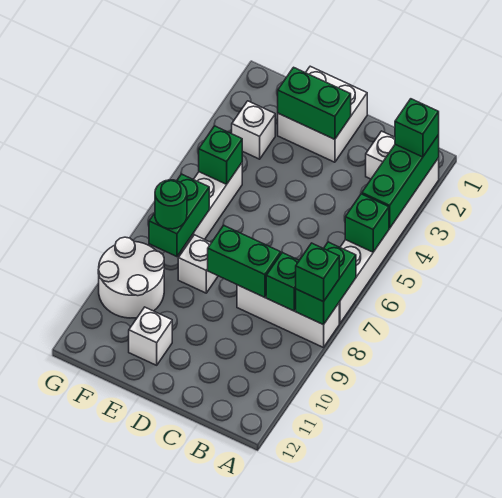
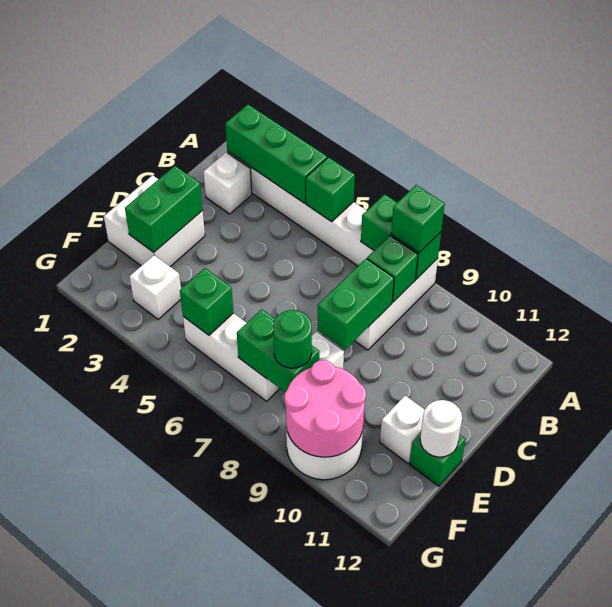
green brick A2 level 3 -> green brick E12 level 1
none -> white round brick E12 level 2
none -> pink round brick F9:G10 level 2

